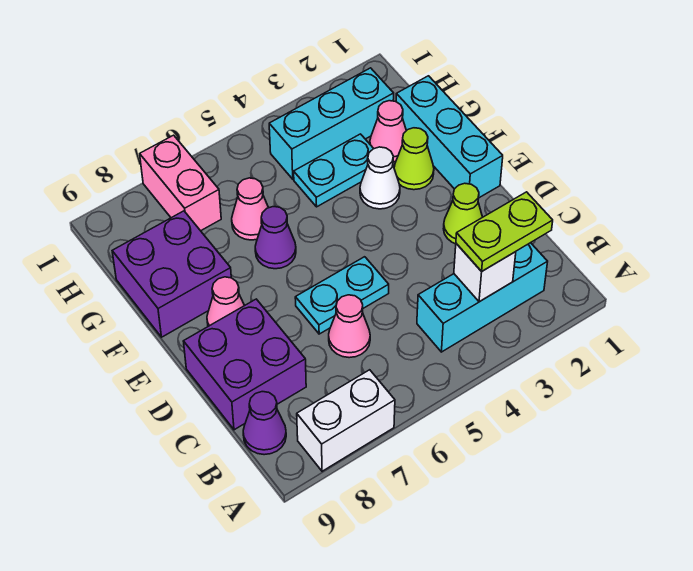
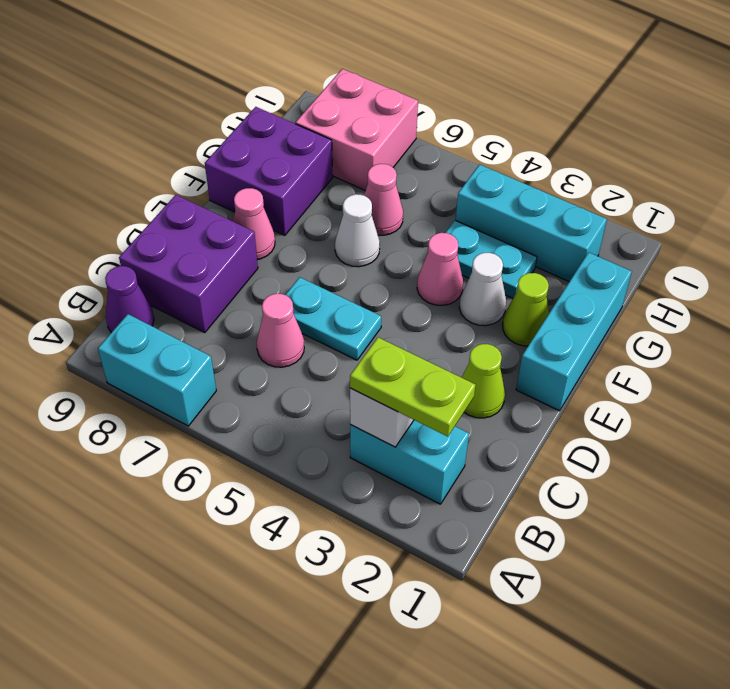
white brick A7:A8 level 1 -> cyan brick A7:A8 level 1
cyan brick B2:B4 level 1 -> cyan brick B2:B3 level 1
purple cone F6 level 1 -> white cone F6 level 1
pink cone G2 level 1 -> pink cone F4 level 1
pink brick H7:I7 level 1 -> pink brick H7:I8 level 1

